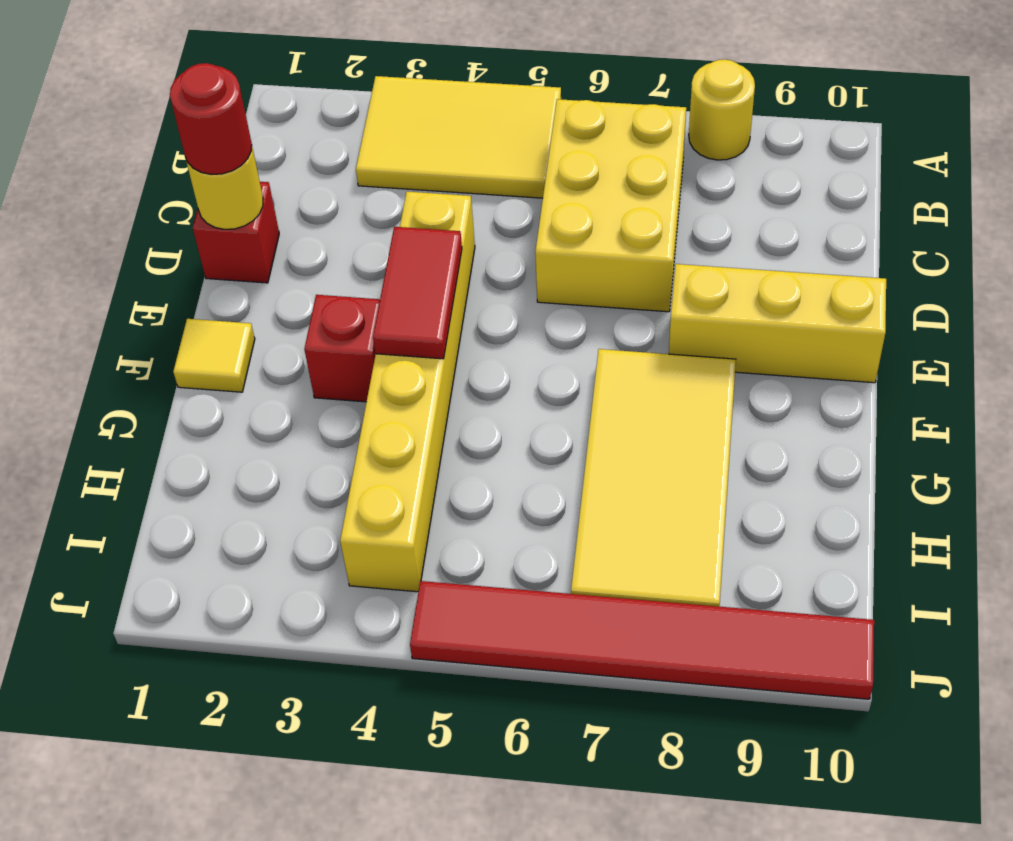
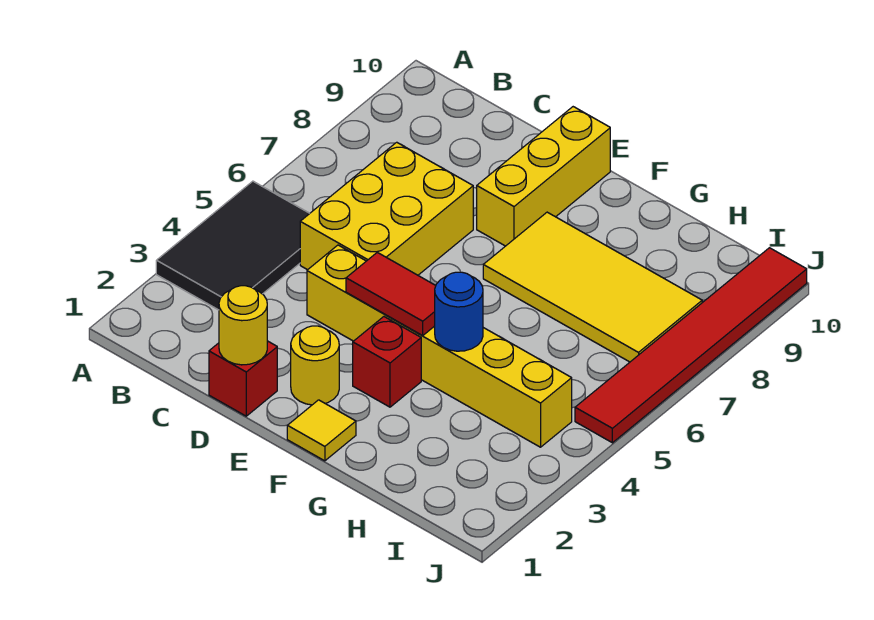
yellow tile A3:B5 level 1 -> black tile A3:B5 level 1
yellow round brick A8 level 1 -> yellow round brick E2 level 1
yellow brick B6:D7 level 1 -> yellow brick C5:D7 level 1
red round brick D1 level 3 -> none
none -> blue round brick G4 level 2

